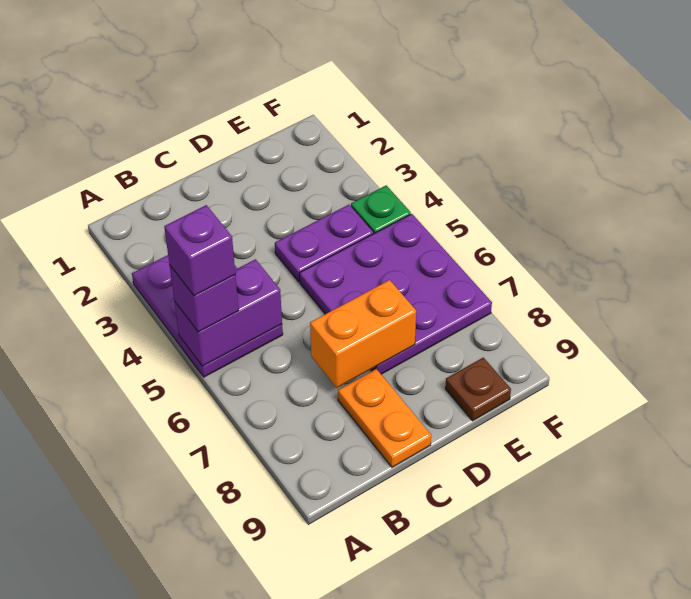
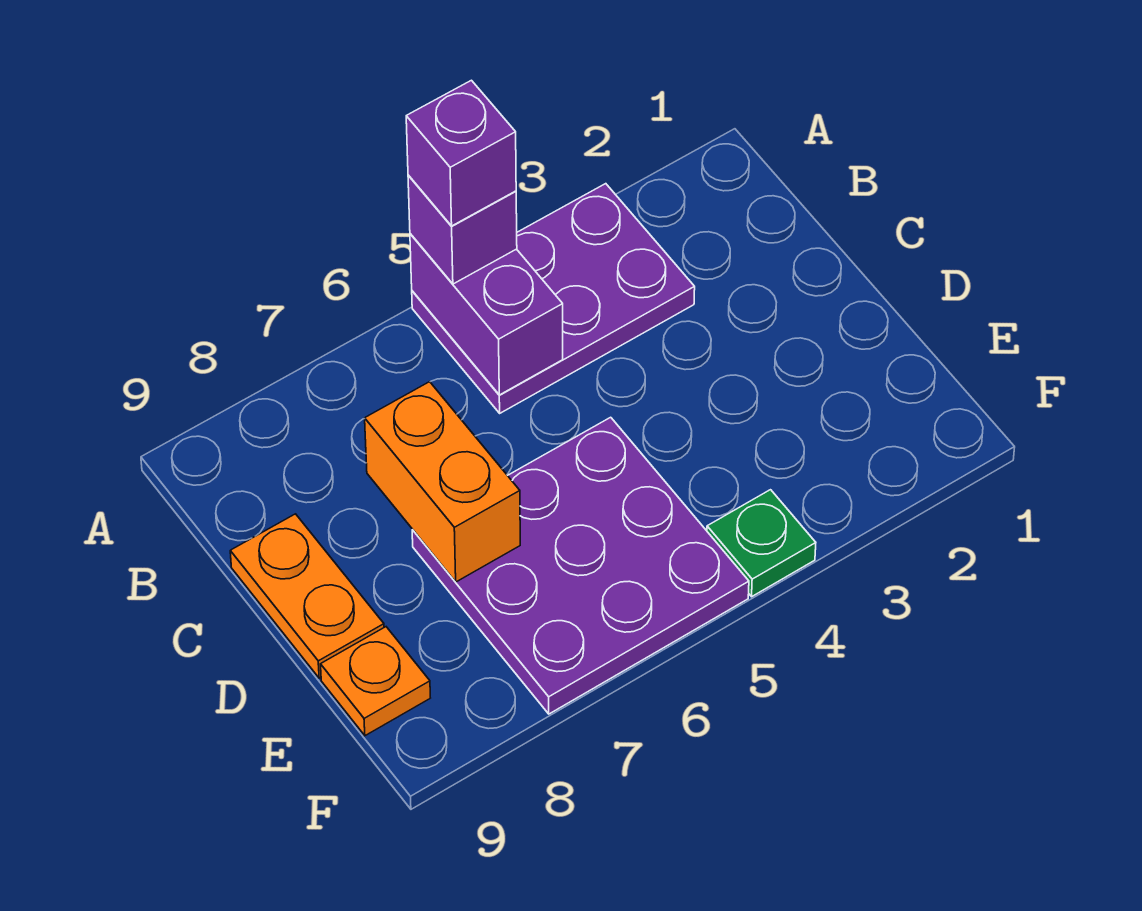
orange plate C8:C9 level 1 -> orange plate C9:D9 level 1
purple plate D4:E4 level 1 -> none
brown plate E9 level 1 -> orange plate E9 level 1

